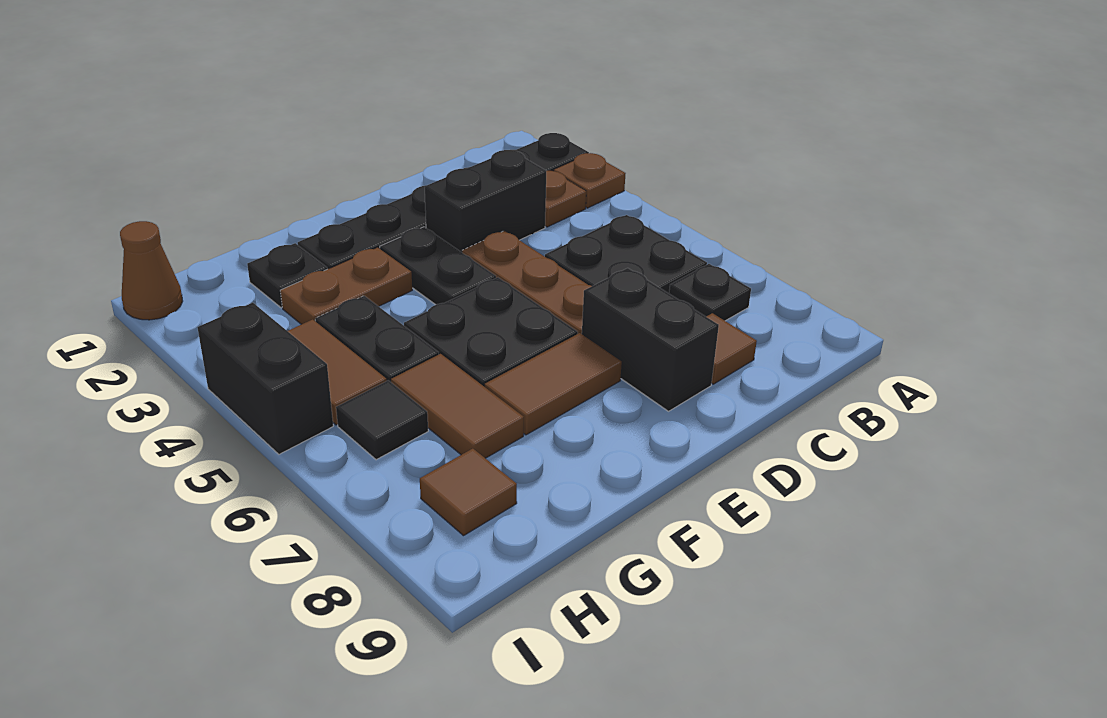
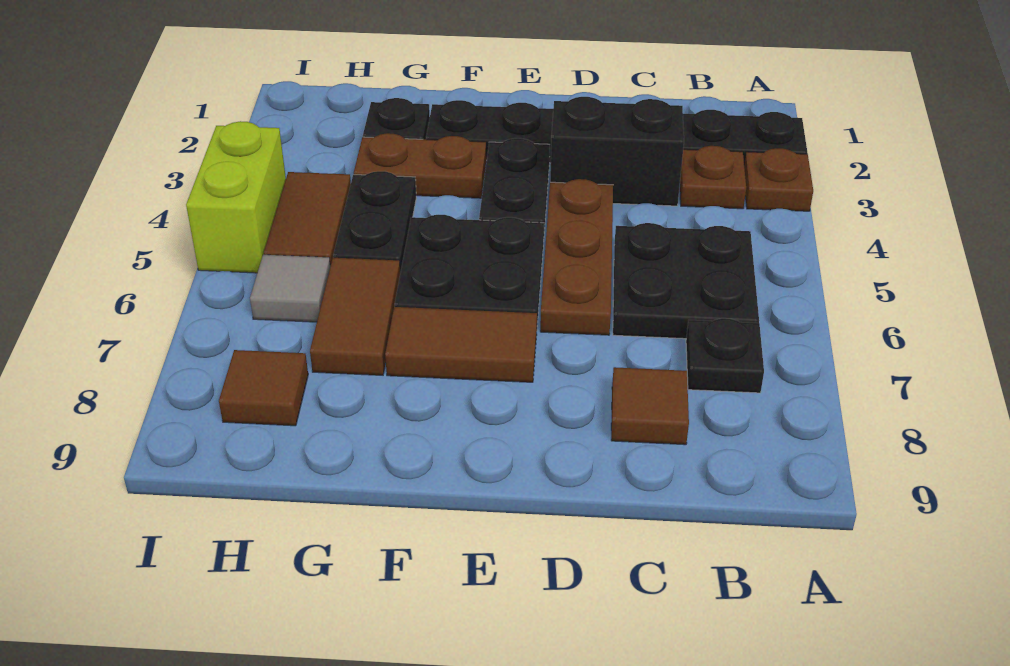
black brick D7:D8 level 1 -> none
black tile H6 level 1 -> grey tile H6 level 1
brown cone I1 level 1 -> none
black brick I4:I5 level 1 -> lime brick I4:I5 level 1

